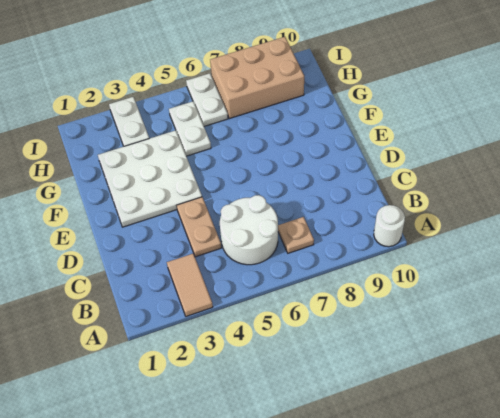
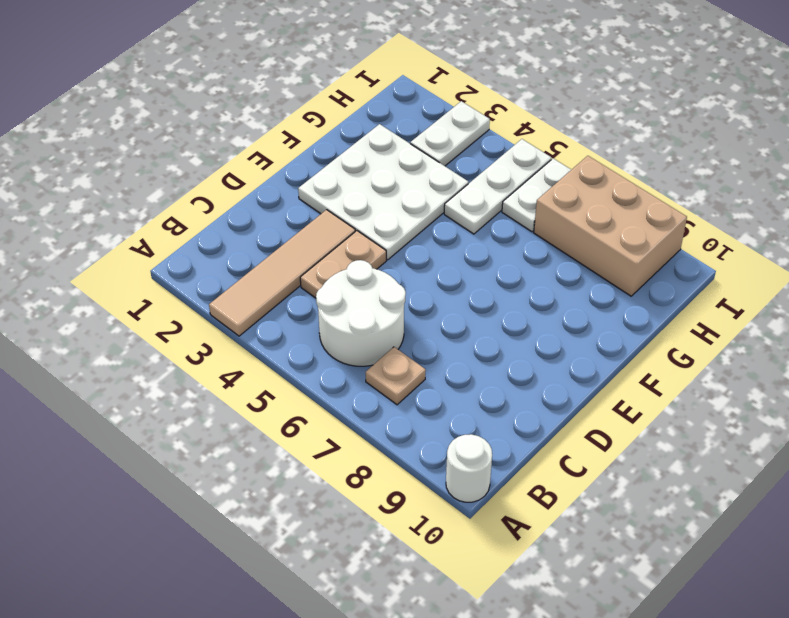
tan tile A3:B3 level 1 -> tan tile A3:D3 level 1
white plate G5:H5 level 1 -> white plate G5:I5 level 1

